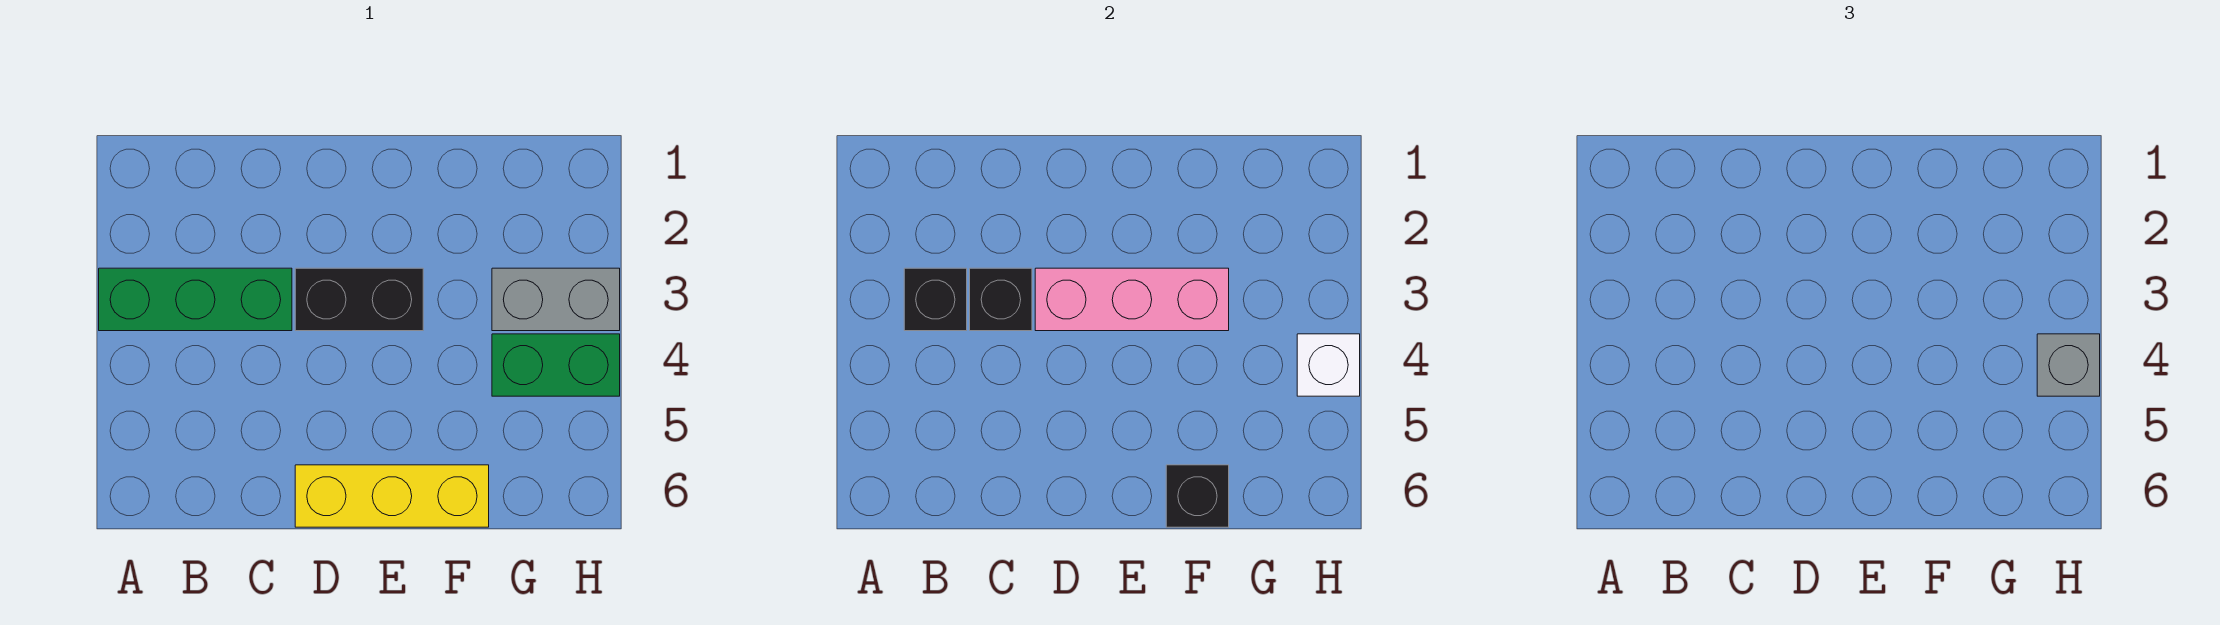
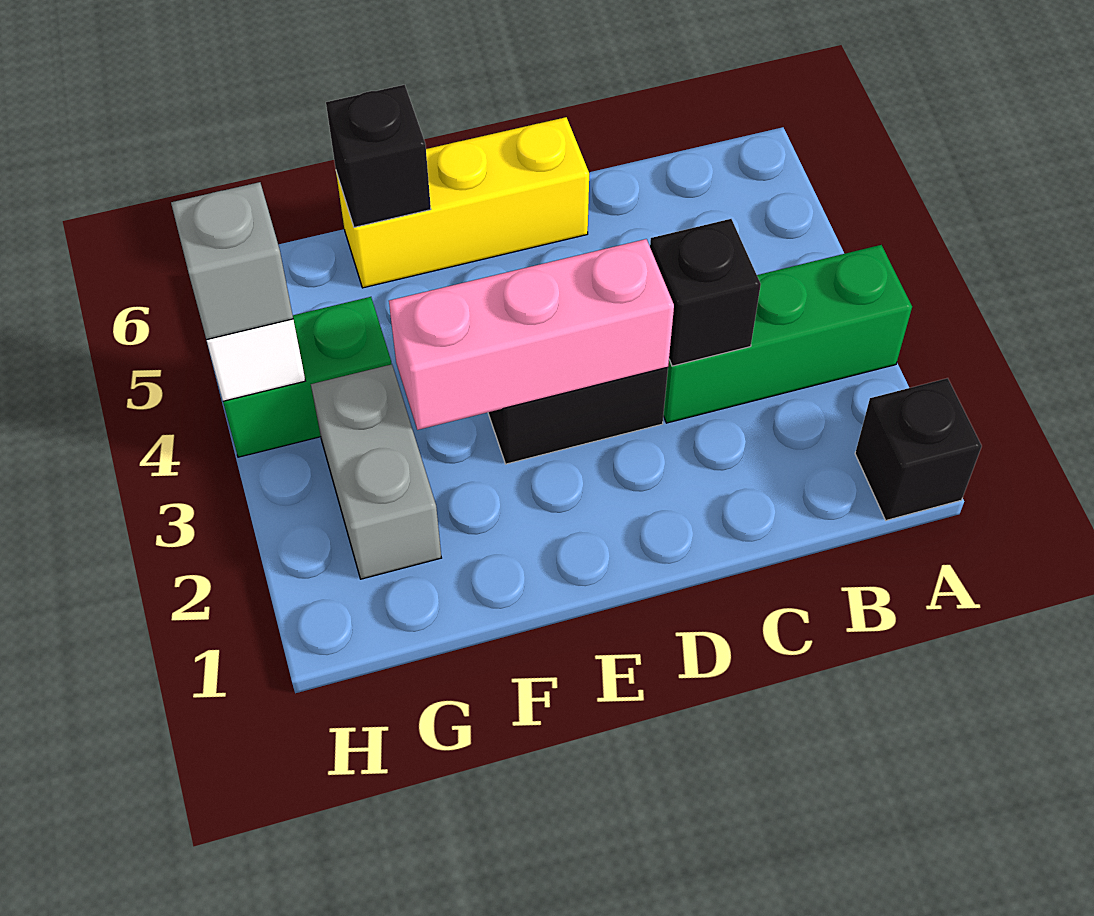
black brick B3 level 2 -> black brick A1 level 1
grey brick G3:H3 level 1 -> grey brick G2:G3 level 1

